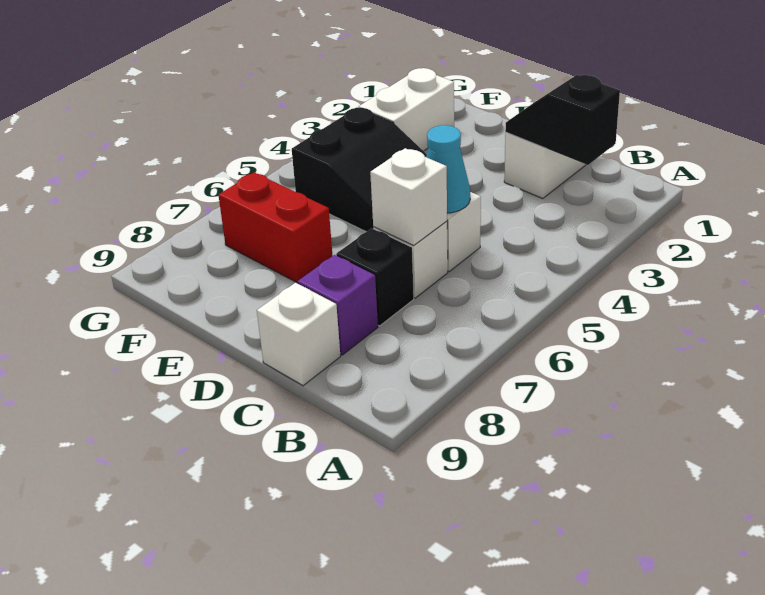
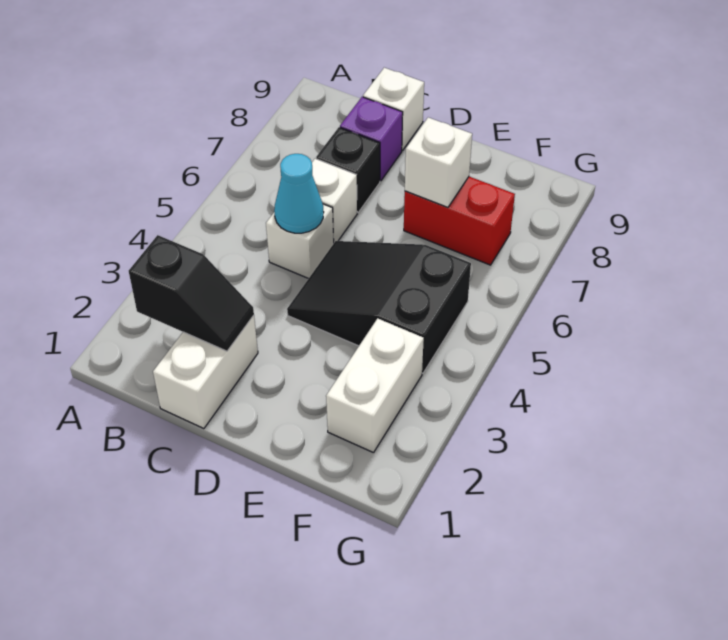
white brick C6 level 2 -> white brick E7 level 2

